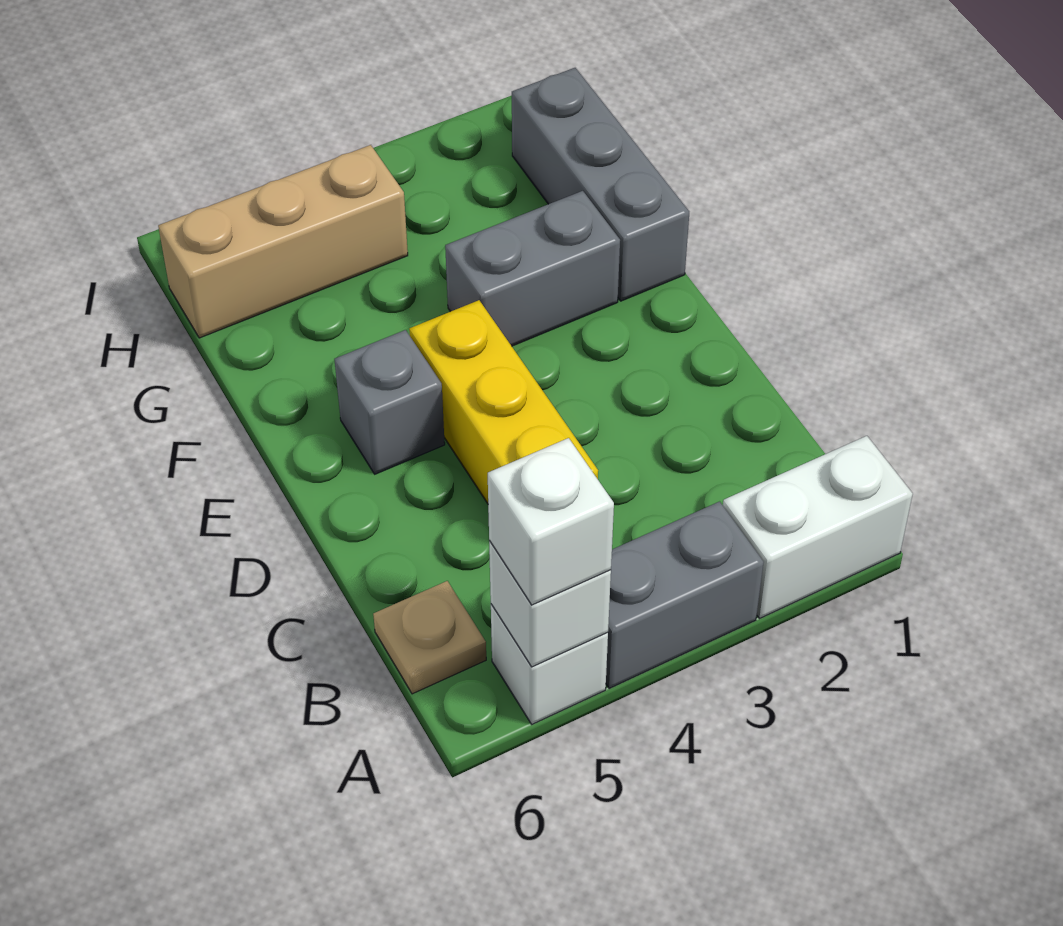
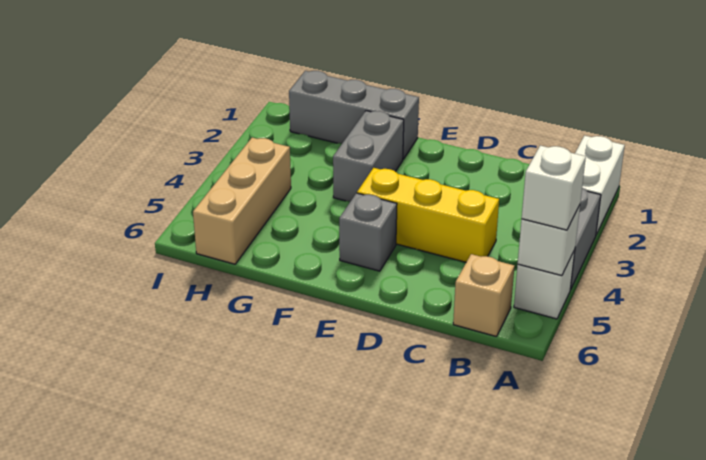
tan plate B6 level 1 -> tan brick B6 level 1

